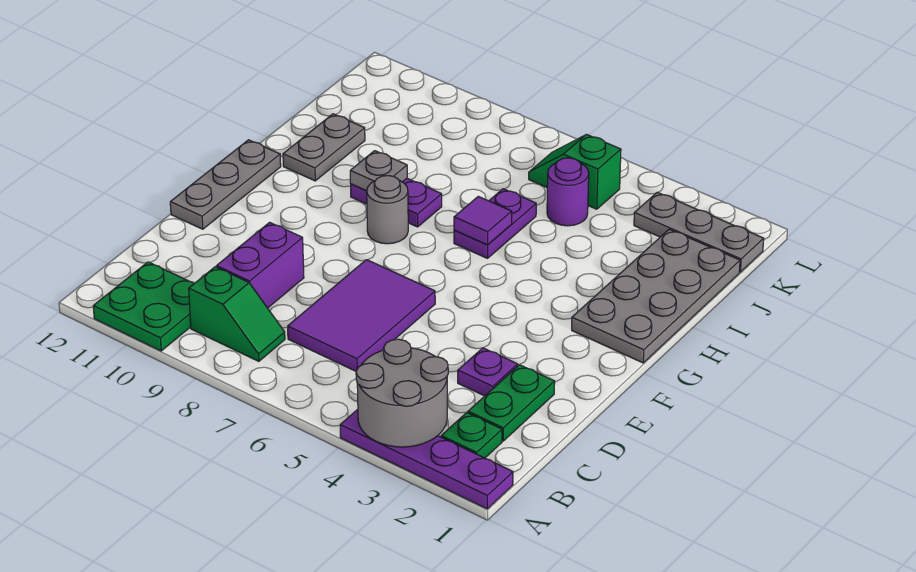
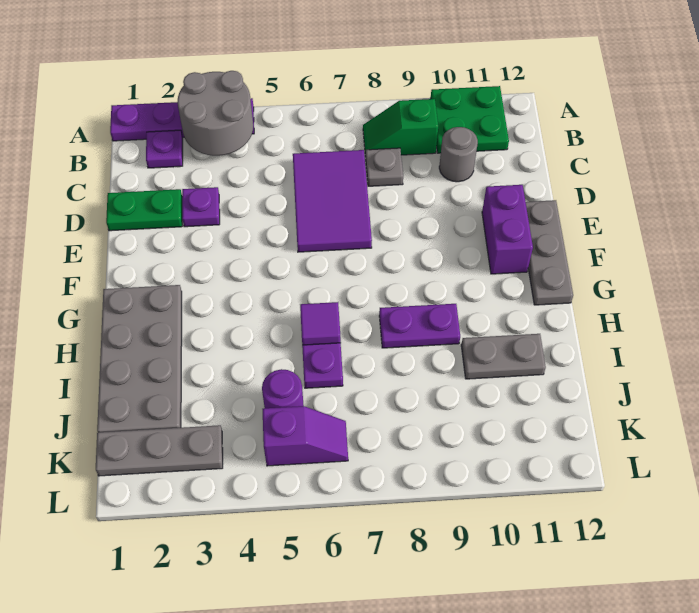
green plate B2 level 1 -> purple plate B2 level 1
green plate C2:D2 level 1 -> green plate D1:D2 level 1
purple brick C9:D9 level 1 -> purple brick E11:F11 level 1
grey round brick G8 level 1 -> grey round brick C10 level 1
grey plate H9 level 2 -> grey plate C8 level 1
grey plate H11:I11 level 1 -> grey plate I10:I11 level 1
green slope K5:K6 level 1 top 5 -> purple slope K5:K6 level 1 top 5

